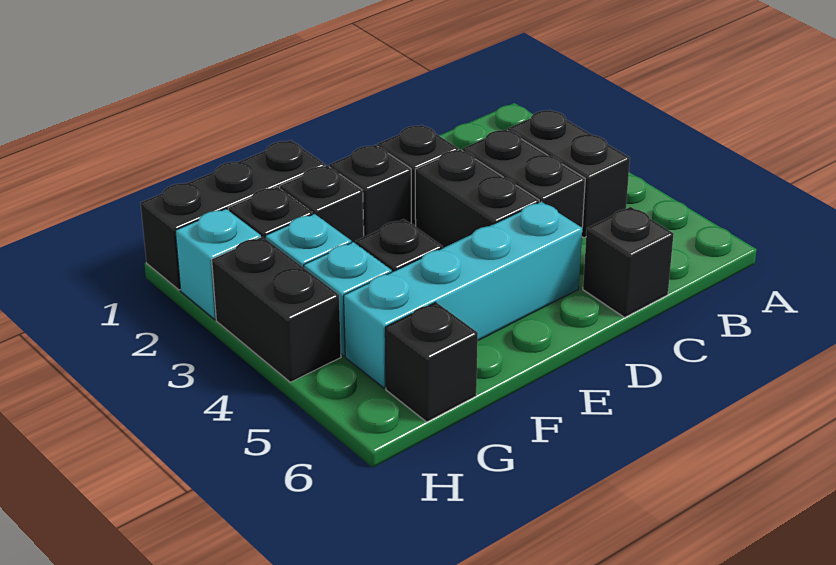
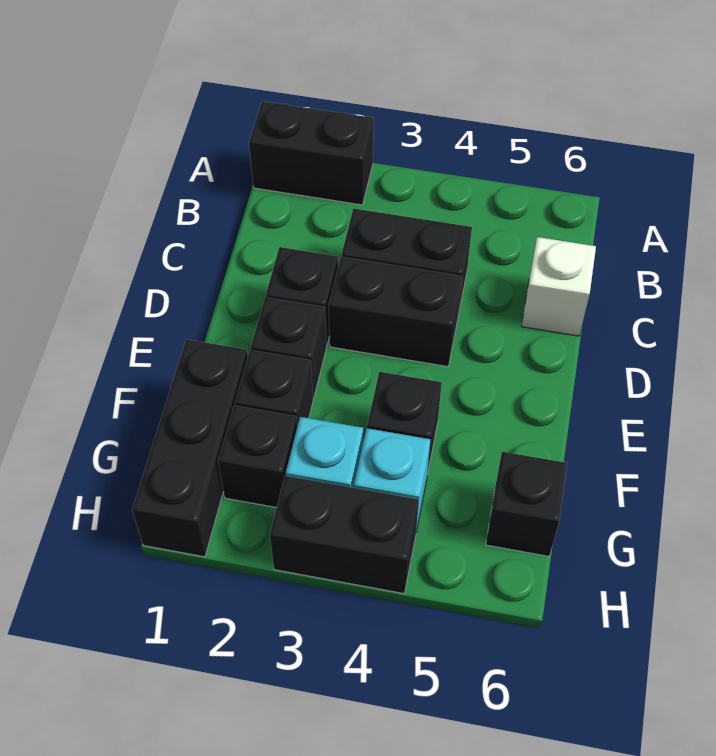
black brick B3:B4 level 1 -> black brick A1:A2 level 1
black brick C6 level 1 -> white brick C6 level 1
cyan brick D5:G5 level 1 -> none
cyan brick H2 level 1 -> none

